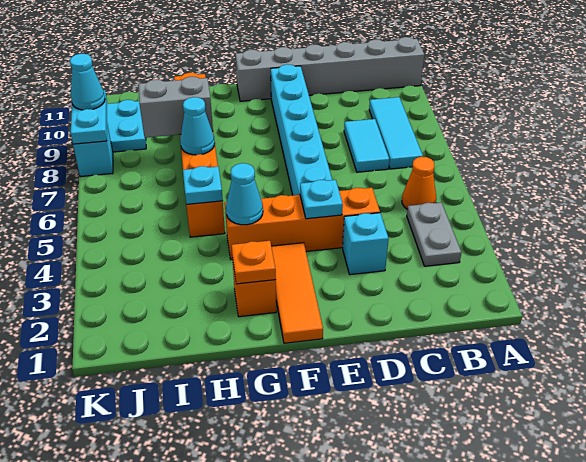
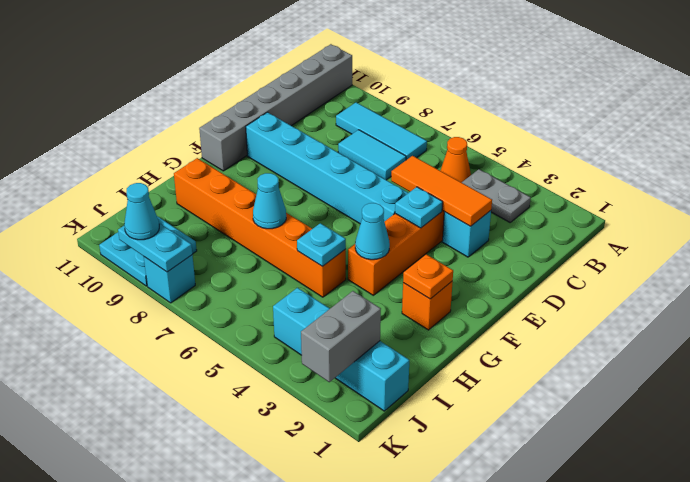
orange tile F1:F3 level 1 -> orange tile D3:D5 level 2
grey brick H8:I8 level 2 -> grey brick J2:K2 level 2
none -> cyan brick J1:J4 level 1

